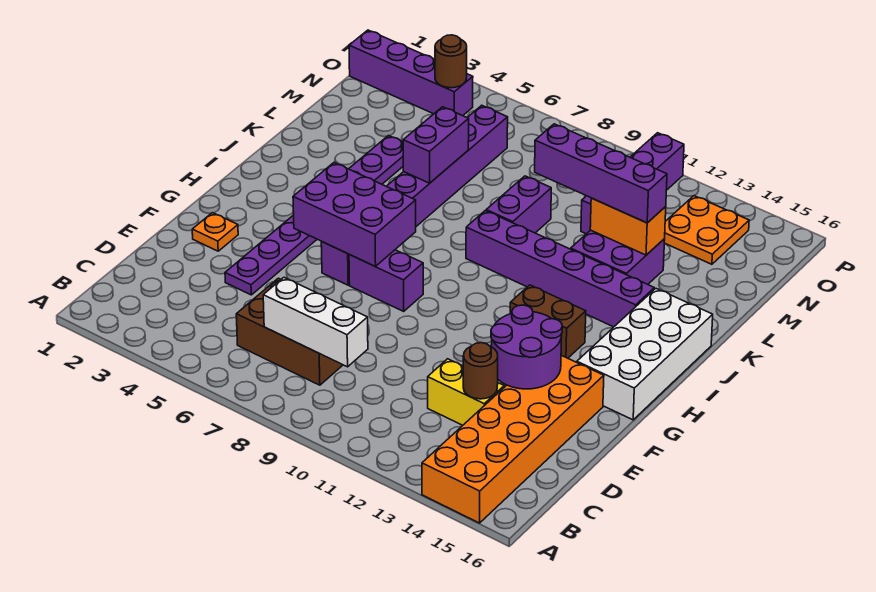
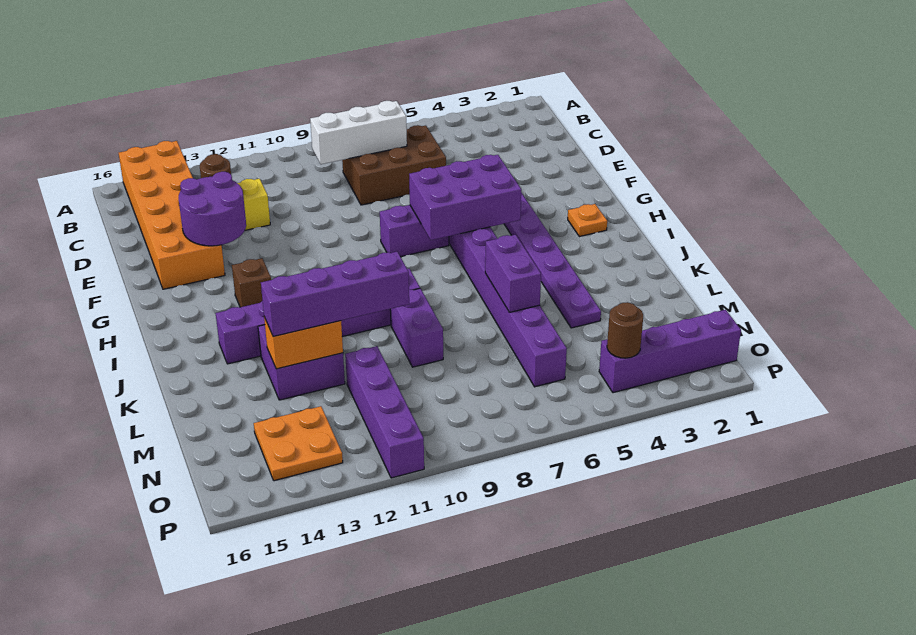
orange plate F2 level 1 -> orange plate H2 level 1
white brick G15:J16 level 1 -> none
brown brick H12:H13 level 1 -> brown brick H13 level 1

